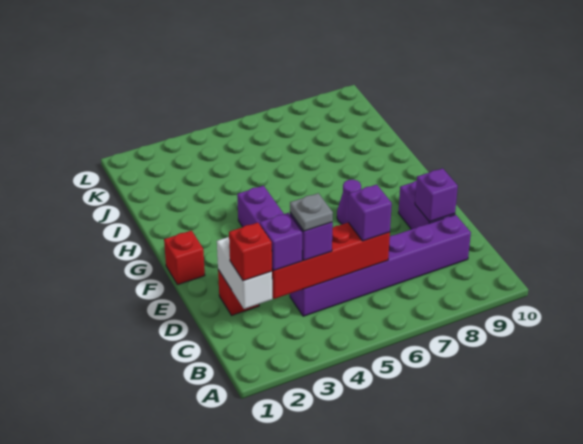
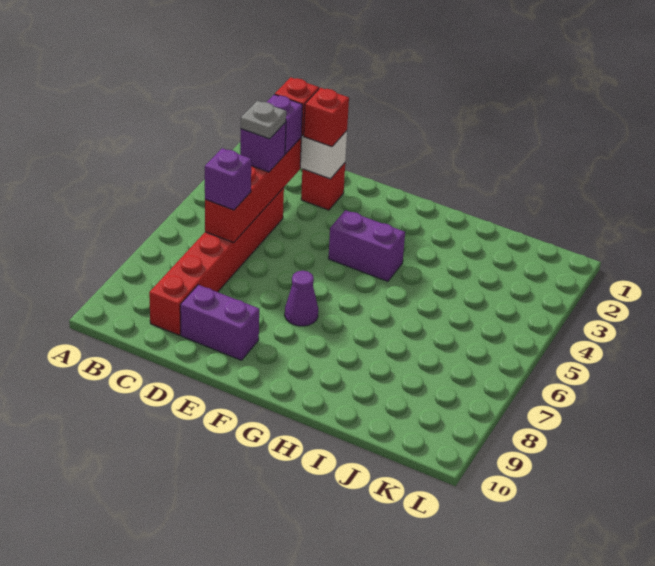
purple brick C4:C9 level 1 -> red brick C4:C9 level 1
purple brick D9 level 2 -> none
red brick F1 level 1 -> red brick D2 level 3

